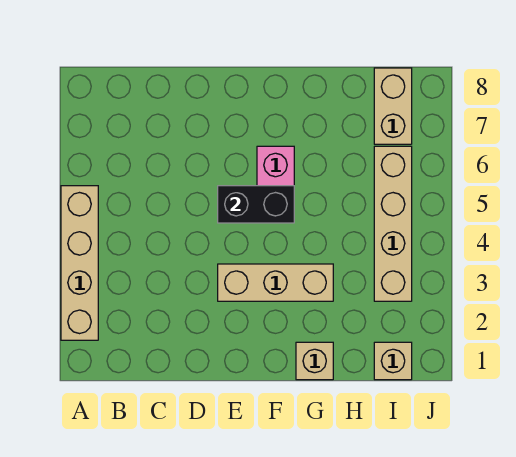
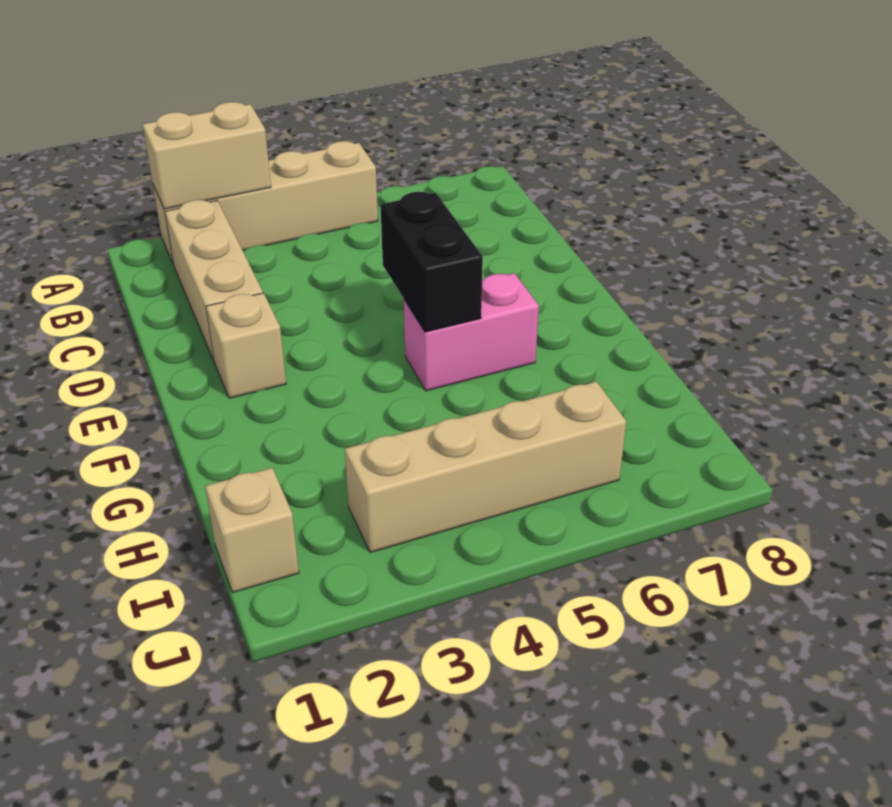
tan brick E3:G3 level 1 -> tan brick B2:D2 level 1
tan brick G1 level 1 -> tan brick E2 level 1
tan brick I7:I8 level 1 -> tan brick A2:A3 level 2

